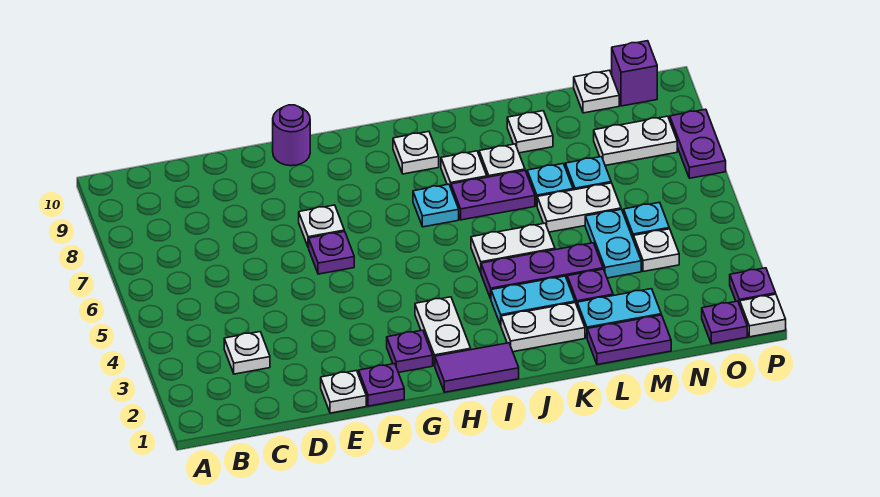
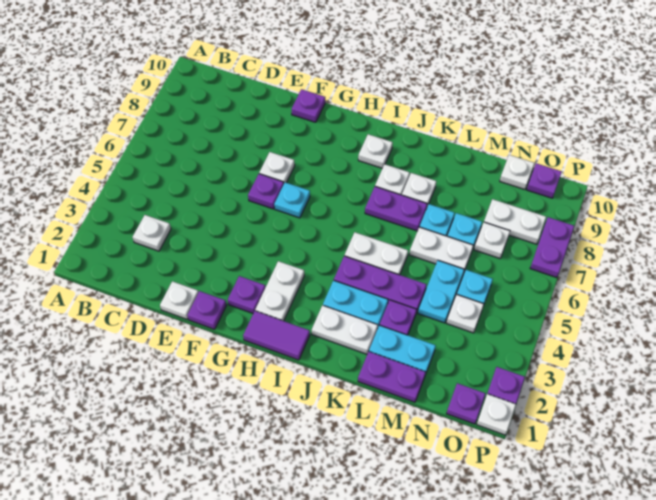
purple round brick F10 level 1 -> purple plate F10 level 1
cyan plate I7 level 1 -> cyan plate G6 level 1
white plate L9 level 1 -> white plate N7 level 1
purple brick O10 level 1 -> purple plate O10 level 1

